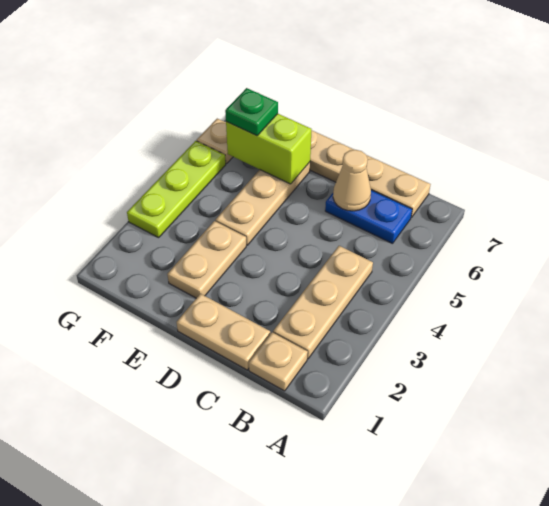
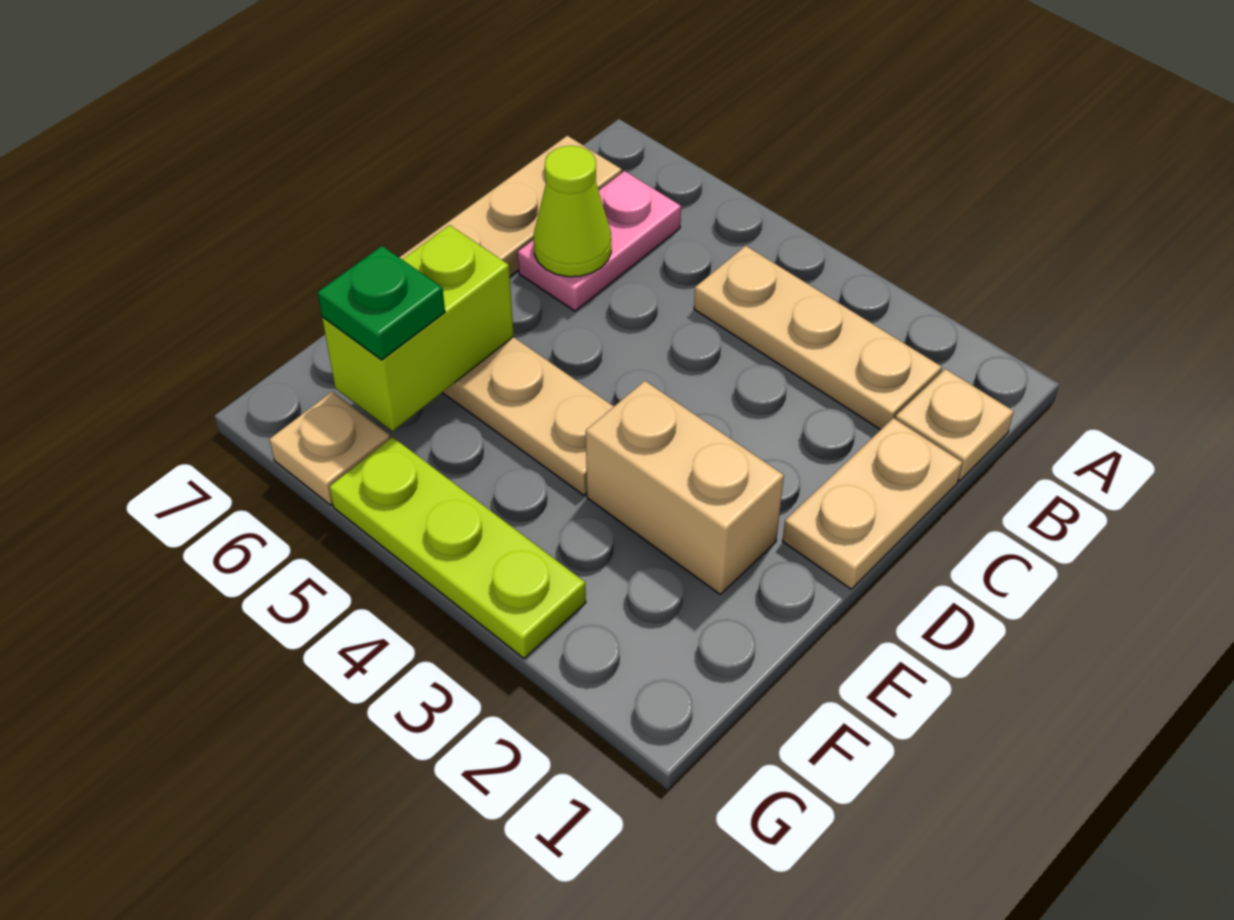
blue plate B6:C6 level 1 -> pink plate B6:C6 level 1
tan cone C6 level 2 -> lime cone C6 level 2
tan plate E2:E3 level 1 -> tan brick E2:E3 level 1

